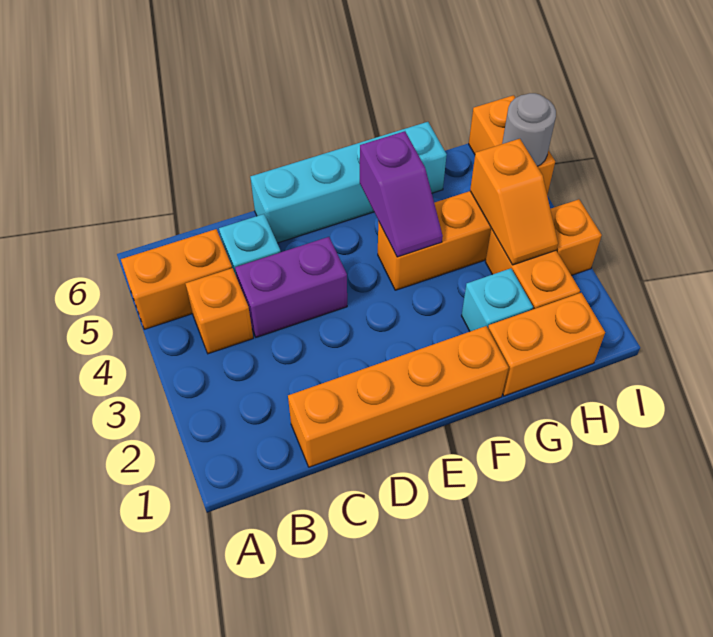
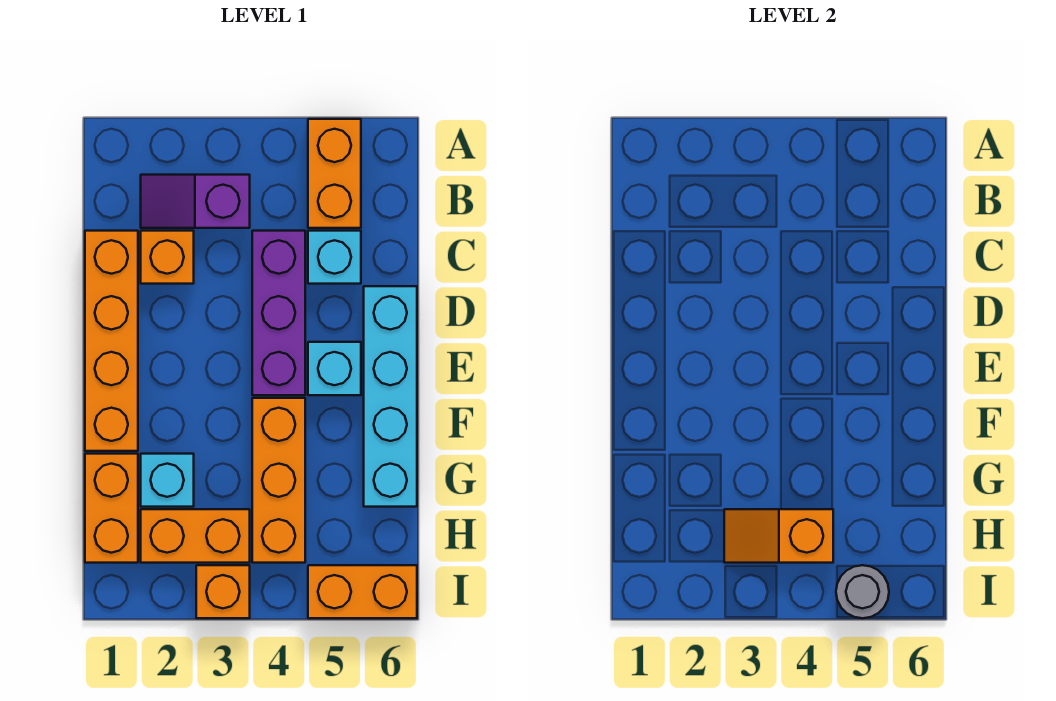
orange brick B4 level 1 -> orange brick C2 level 1
purple brick C4:D4 level 1 -> purple brick C4:E4 level 1
none -> cyan brick E5 level 1
purple slope F4:F5 level 2 top 5 -> purple slope B2:B3 level 1 top 3

